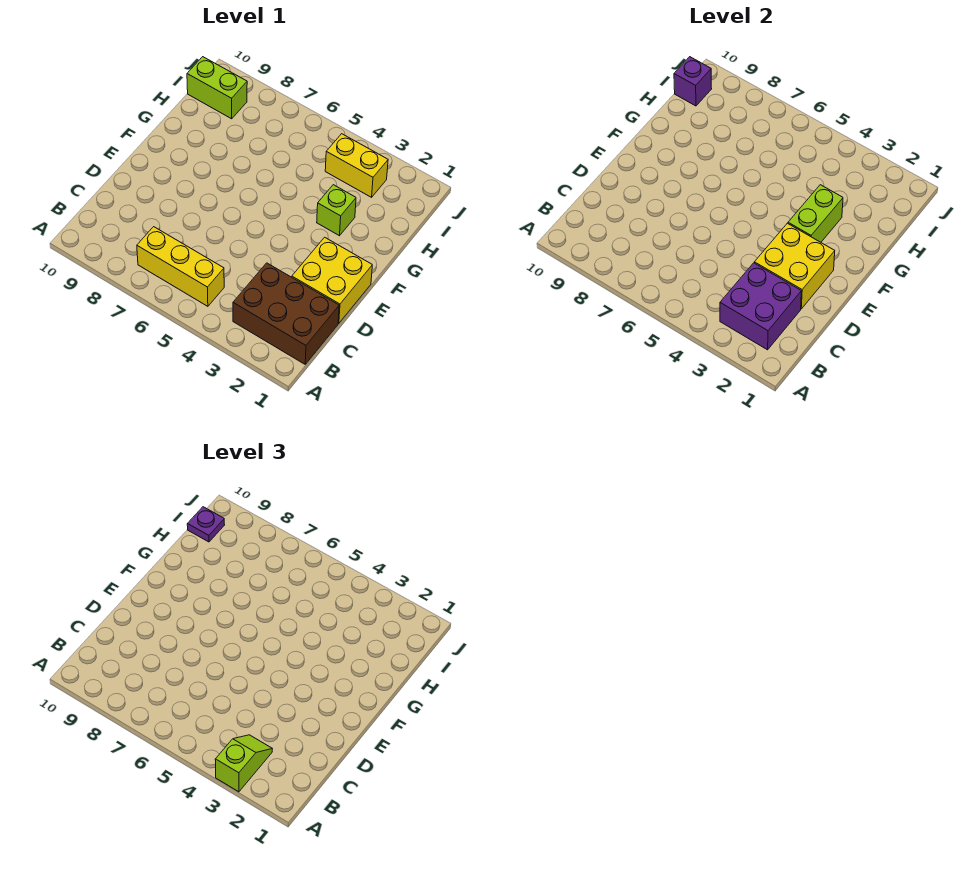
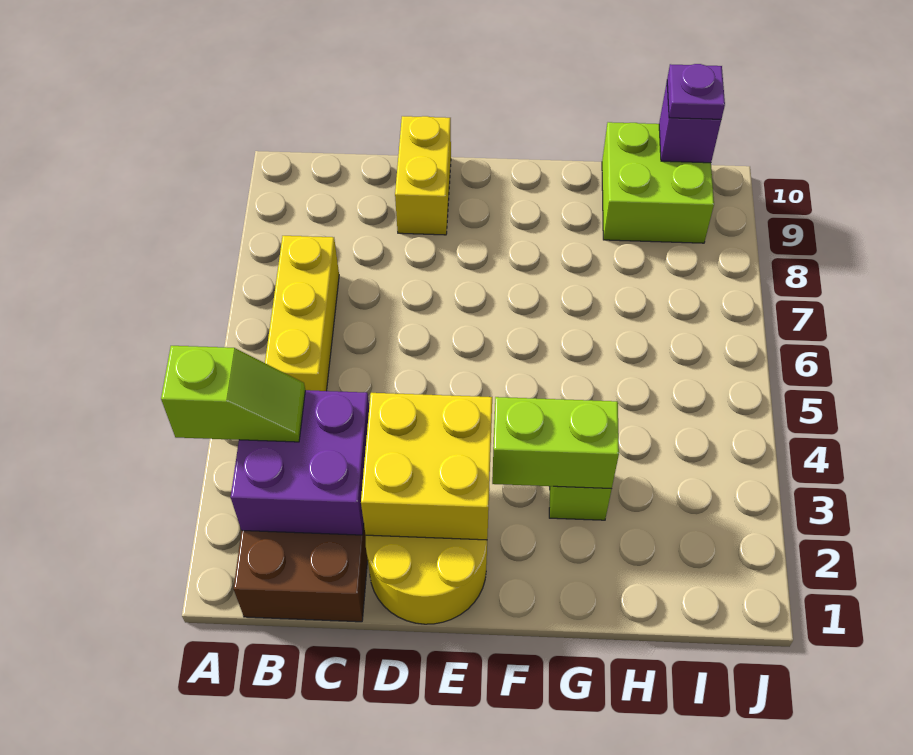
yellow brick D1:E2 level 1 -> yellow round brick D1:E2 level 1
yellow brick I3:I4 level 1 -> yellow brick D9:D10 level 1
lime brick I9:I10 level 1 -> lime brick H9:I10 level 1

